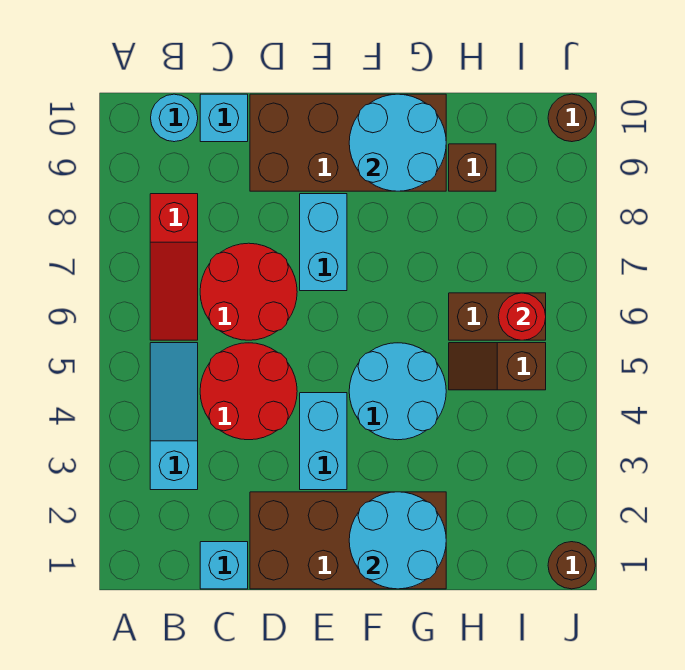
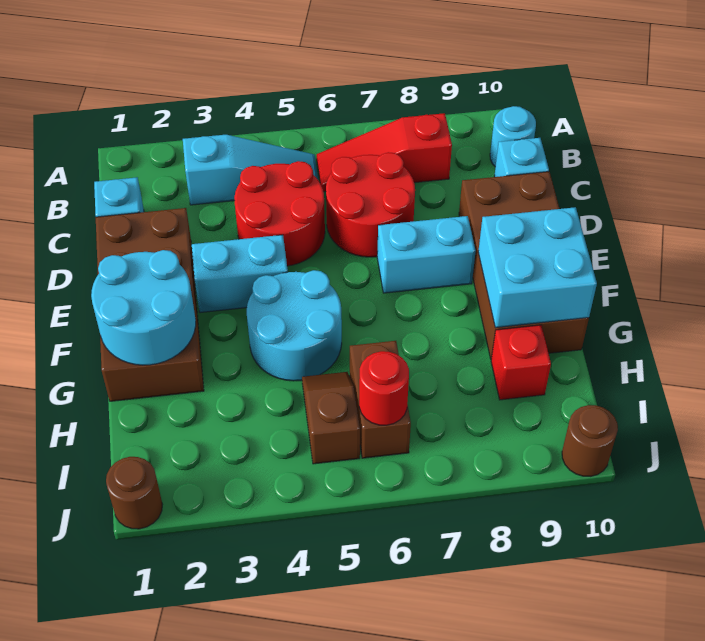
cyan round brick F9:G10 level 2 -> cyan brick F9:G10 level 2
brown brick H9 level 1 -> red brick H9 level 1

